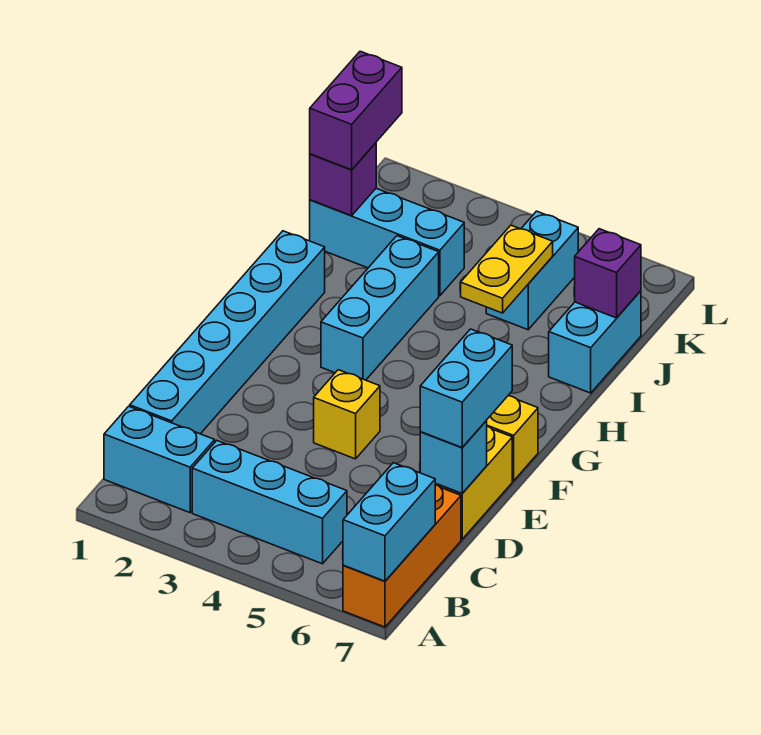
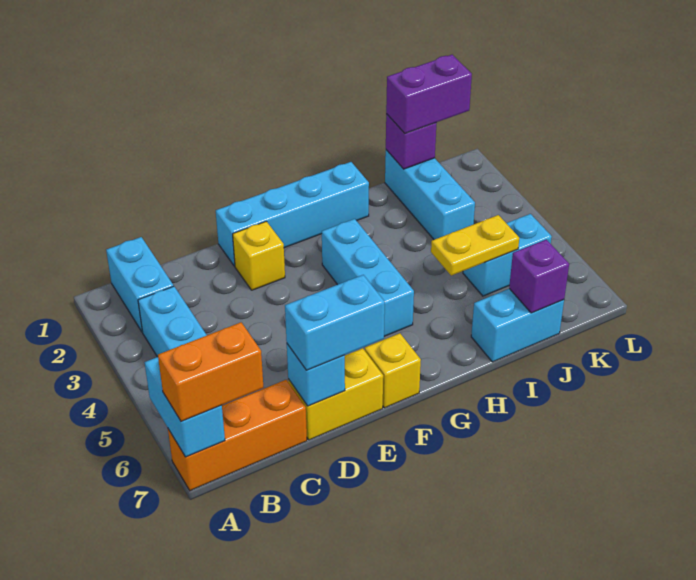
cyan brick A7:B7 level 2 -> cyan brick A6:A7 level 2
none -> orange brick A7:B7 level 3
cyan brick C1:H1 level 1 -> cyan brick E1:H1 level 1
yellow brick E4 level 1 -> yellow brick E2 level 1
cyan brick G3:I3 level 1 -> cyan brick G3:G5 level 1

